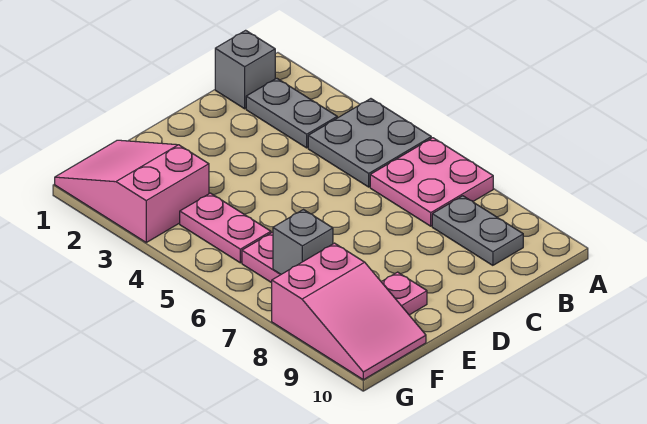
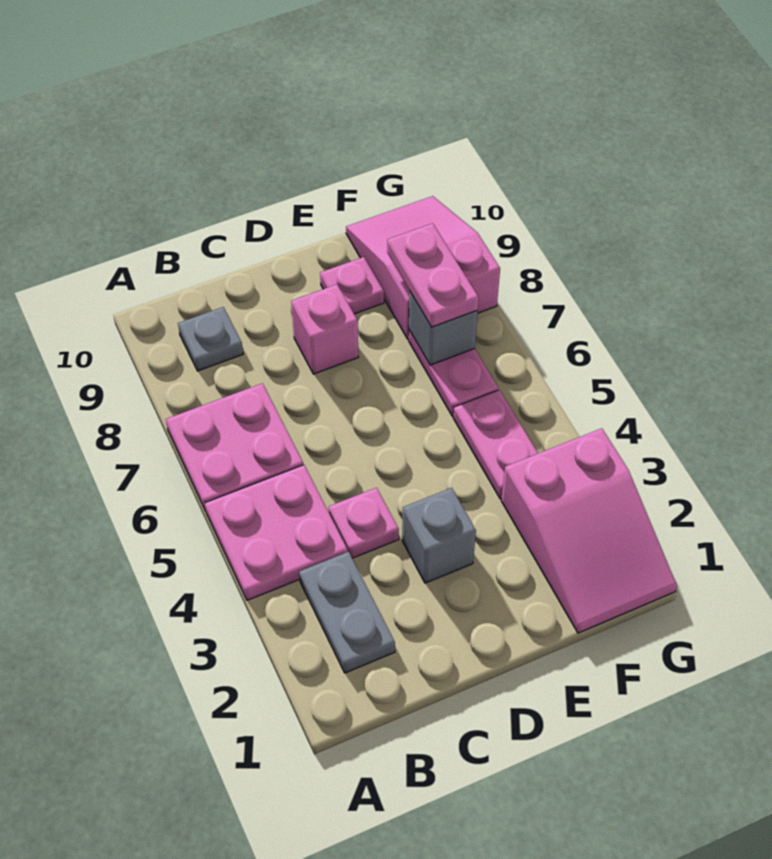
grey plate A4:B5 level 1 -> pink plate A4:B5 level 1
grey brick B1 level 1 -> grey brick D3 level 1
grey plate B8:B9 level 1 -> grey plate B9 level 1
none -> pink plate C4 level 1
none -> pink brick D8 level 1
none -> pink plate F7:F8 level 3

